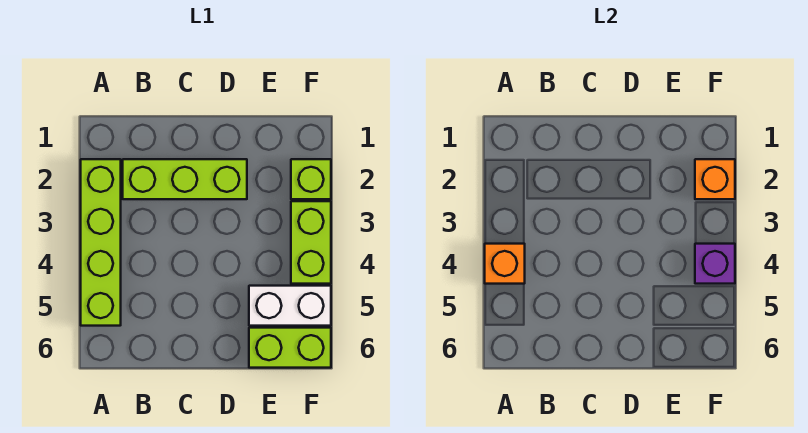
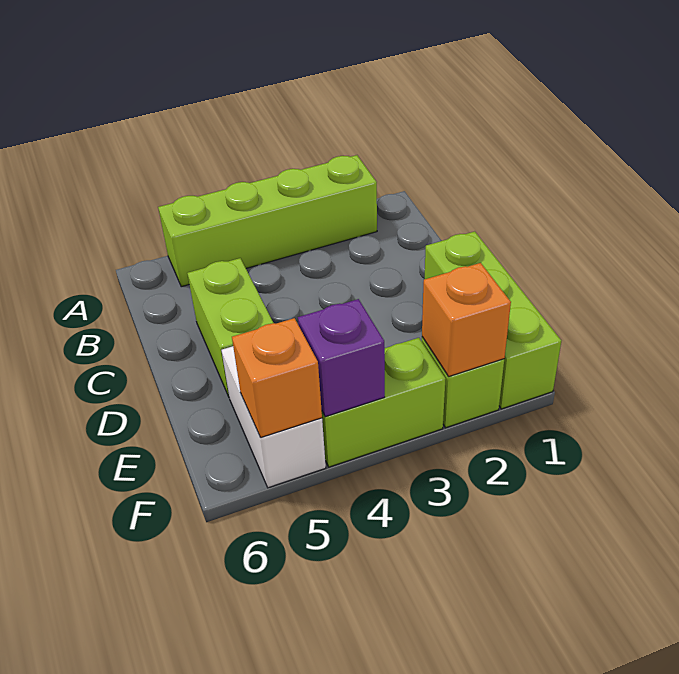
orange brick A4 level 2 -> orange brick F5 level 2
lime brick B2:D2 level 1 -> lime brick D1:F1 level 1
lime brick E6:F6 level 1 -> lime brick C5:D5 level 1

